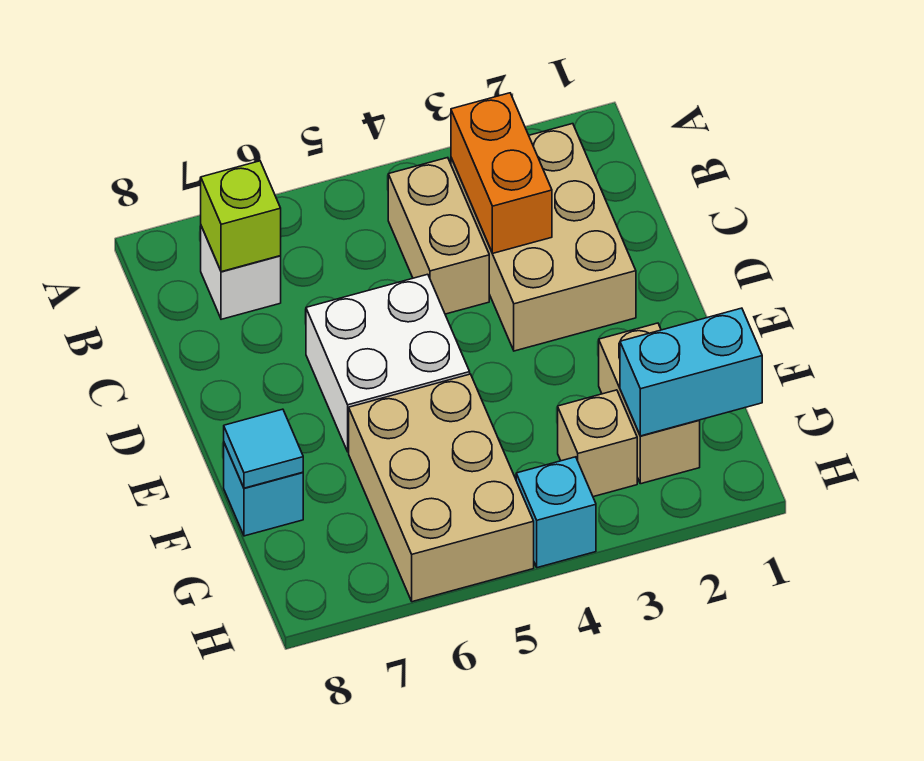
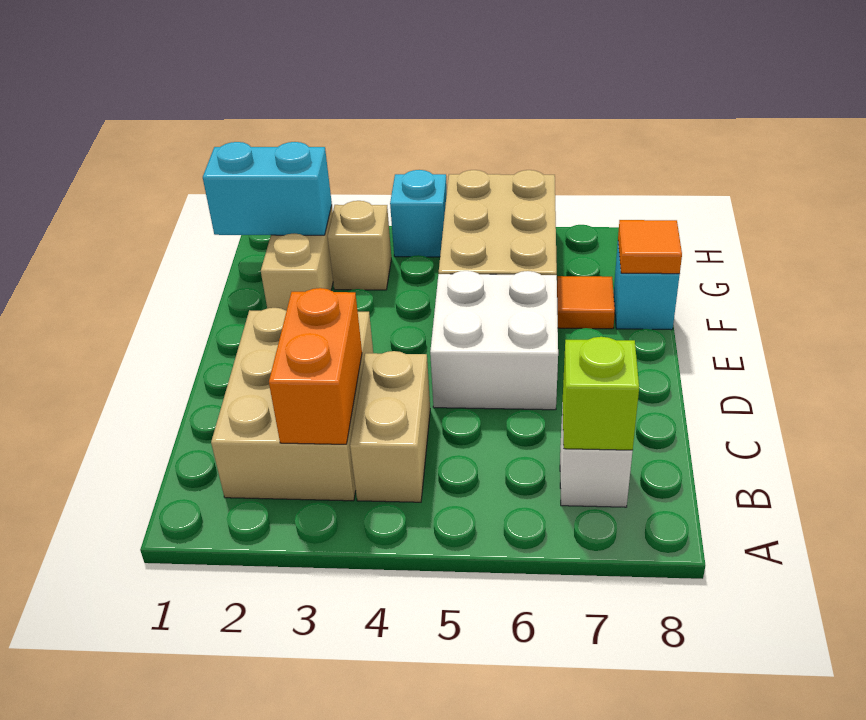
none -> orange tile F7 level 1
cyan tile F8 level 2 -> orange tile F8 level 2

